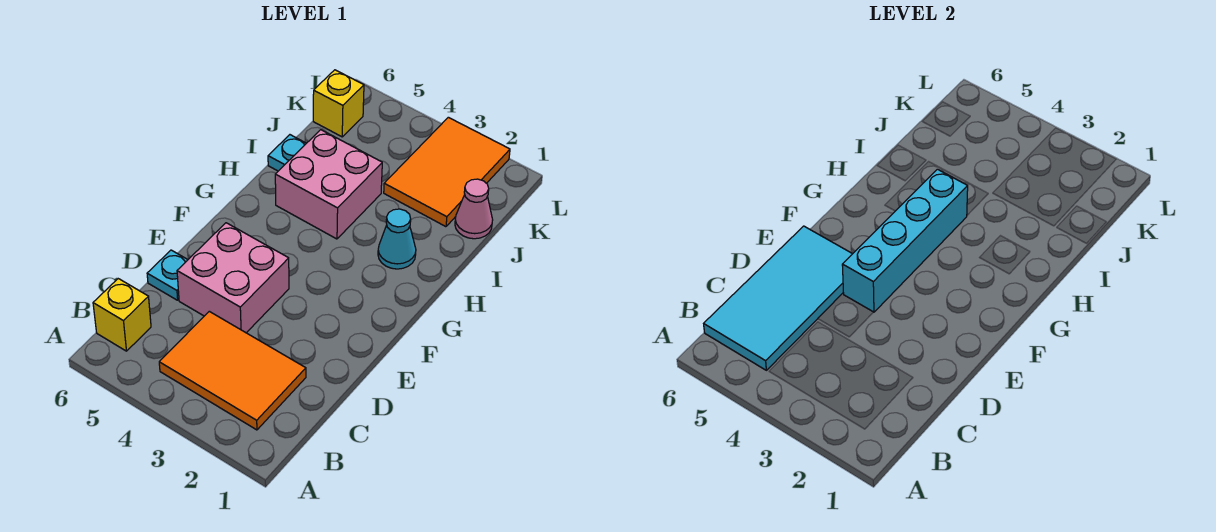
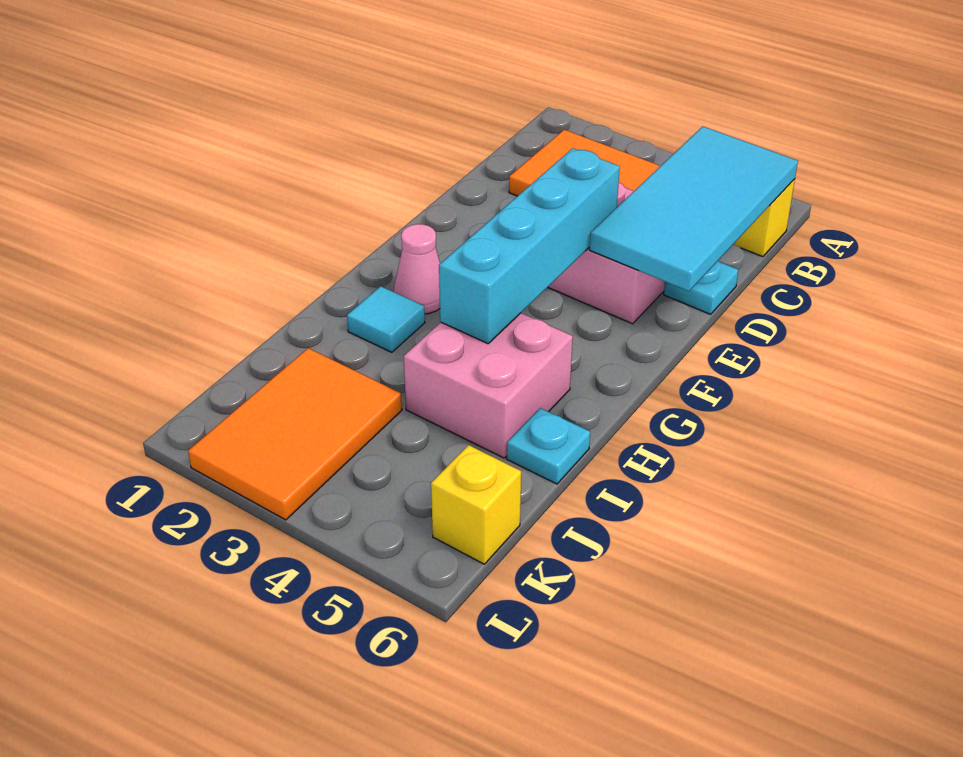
cyan cone H2 level 1 -> cyan tile H2 level 1
pink cone J1 level 1 -> pink cone G2 level 1

